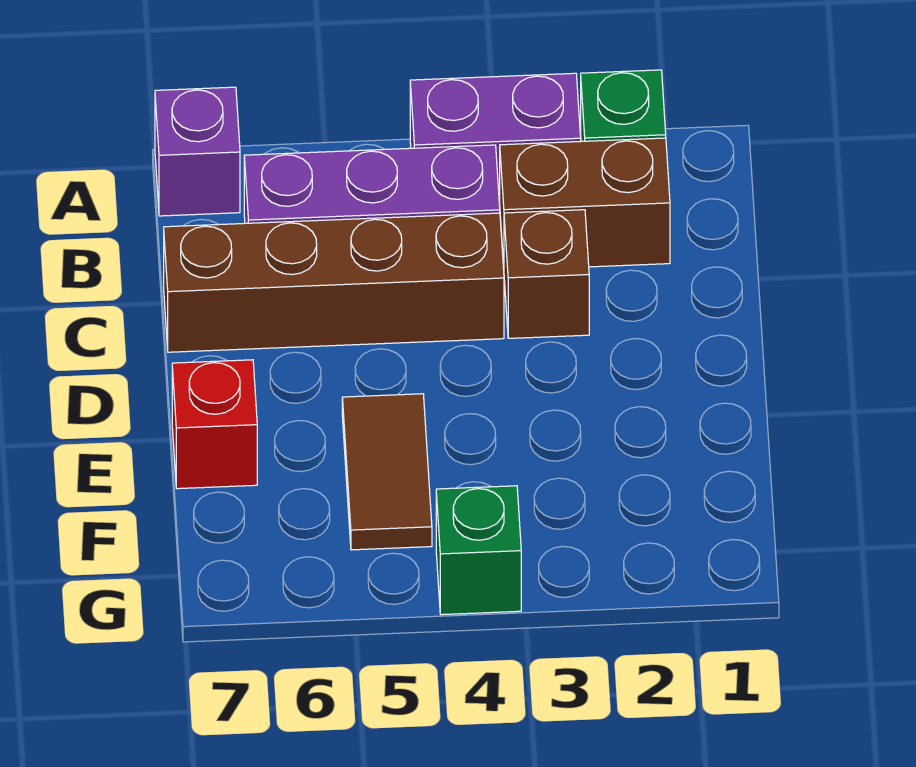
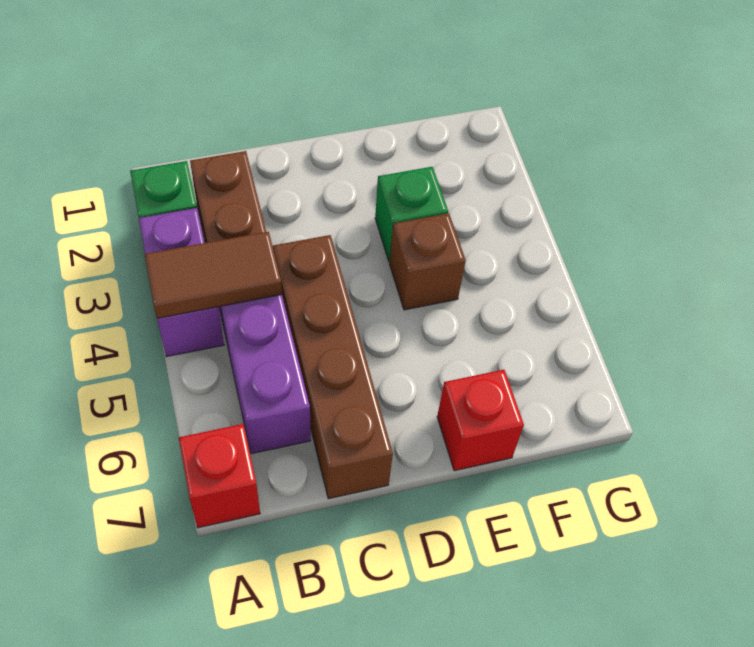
purple brick A7 level 1 -> red brick A7 level 1
brown brick C3 level 1 -> brown brick E4 level 1
brown tile E5:F5 level 1 -> brown tile A4:B4 level 2
green brick G4 level 1 -> green brick E3 level 1

